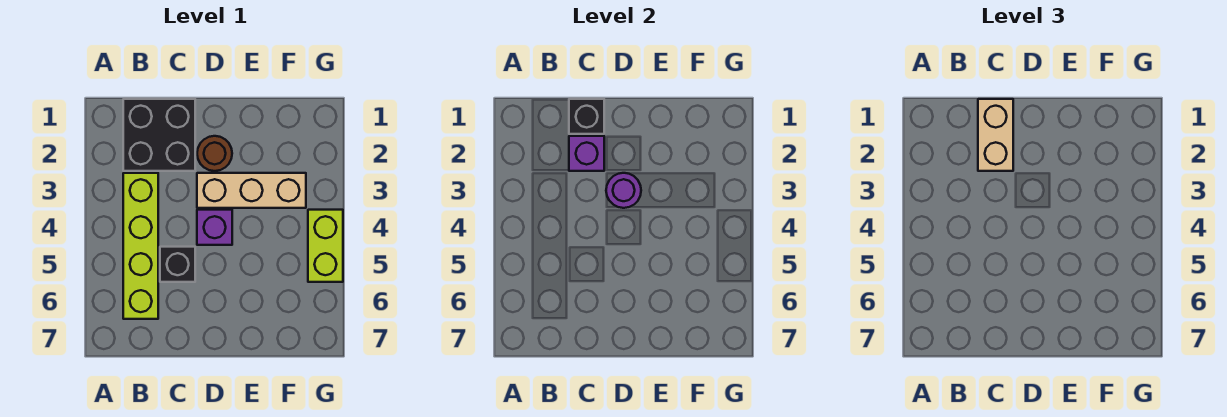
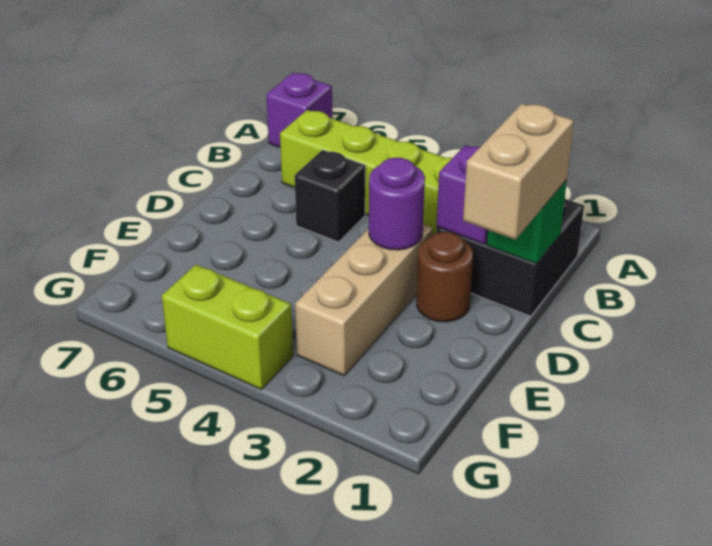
black brick C1 level 2 -> green brick C1 level 2
tan brick C1:C2 level 3 -> tan brick C1:D1 level 3
purple brick D4 level 1 -> purple brick A7 level 1

